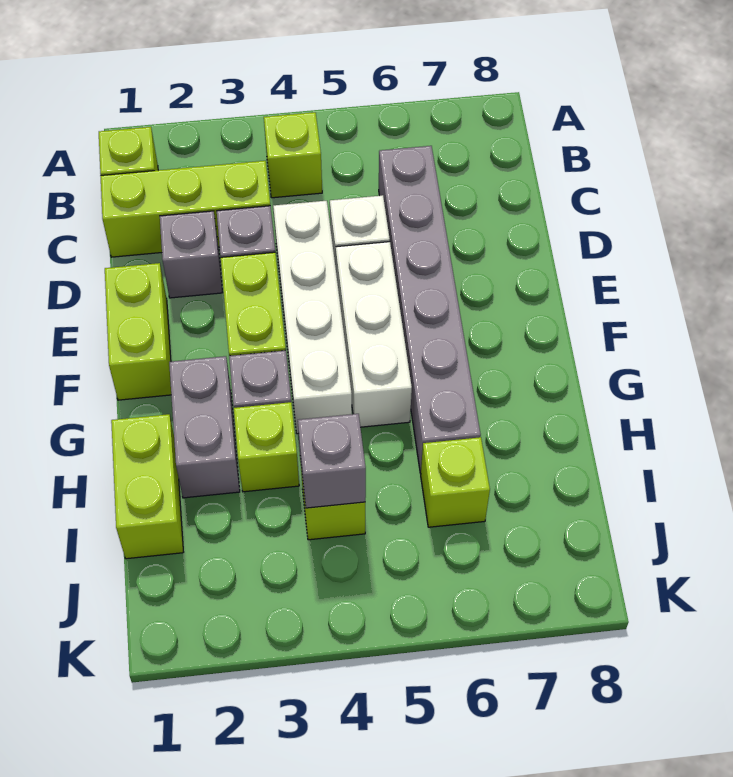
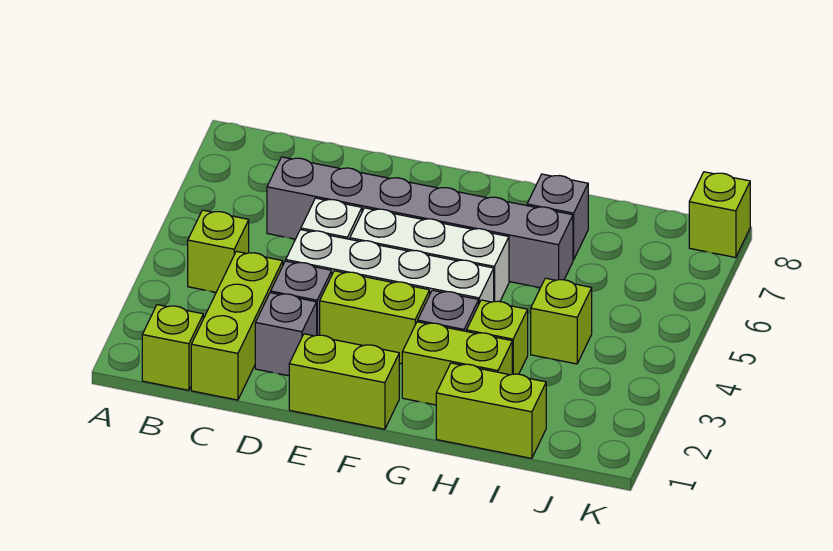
grey brick G2:H2 level 1 -> lime brick G2:H2 level 1
grey brick I4 level 2 -> grey brick H7 level 1
lime brick I6 level 1 -> lime brick K8 level 1

